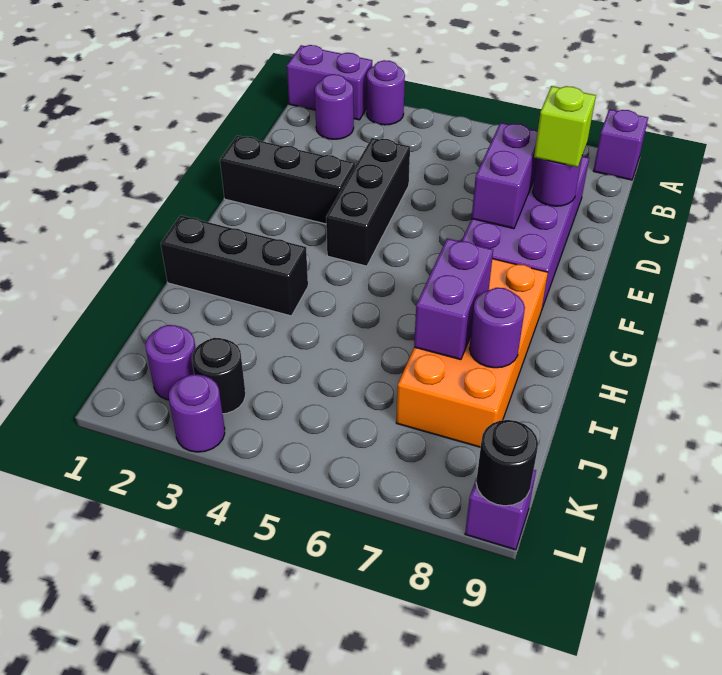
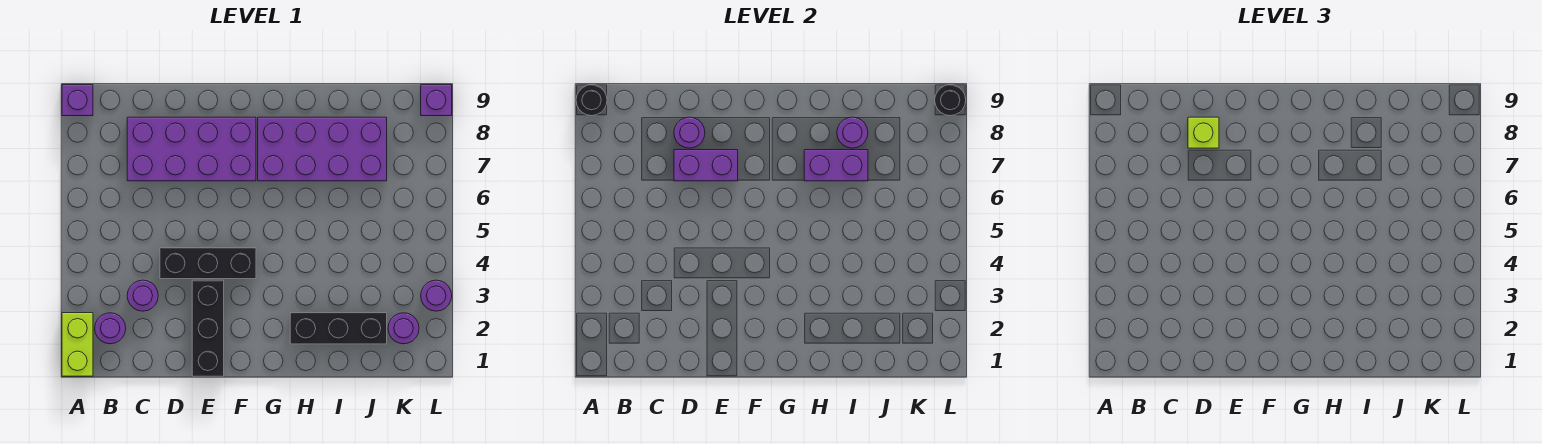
purple brick A1:A2 level 1 -> lime brick A1:A2 level 1
purple round brick A3 level 1 -> purple round brick C3 level 1
orange brick G7:J8 level 1 -> purple brick G7:J8 level 1
black brick H1:H3 level 1 -> black brick H2:J2 level 1
black round brick K3 level 1 -> black round brick A9 level 2

